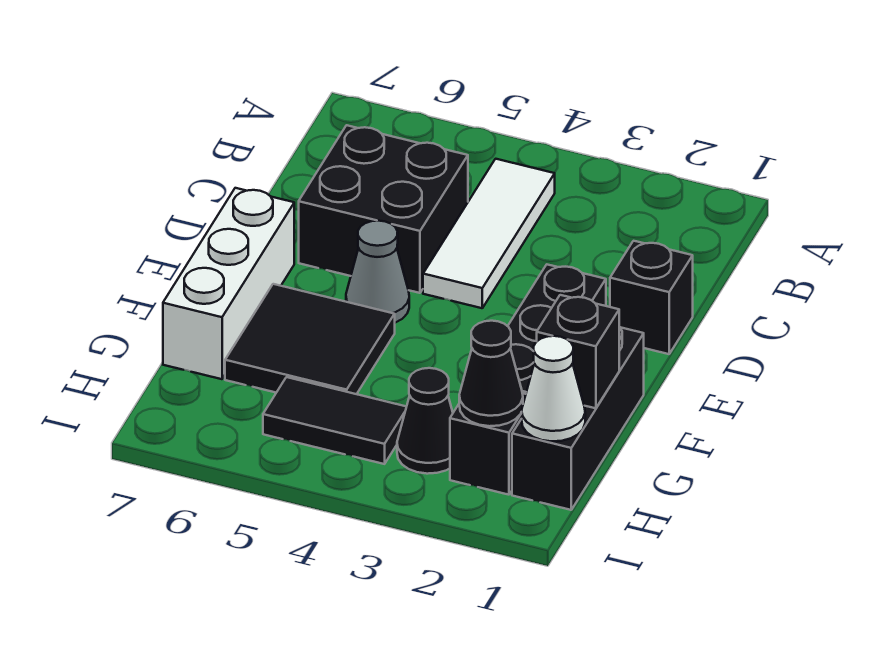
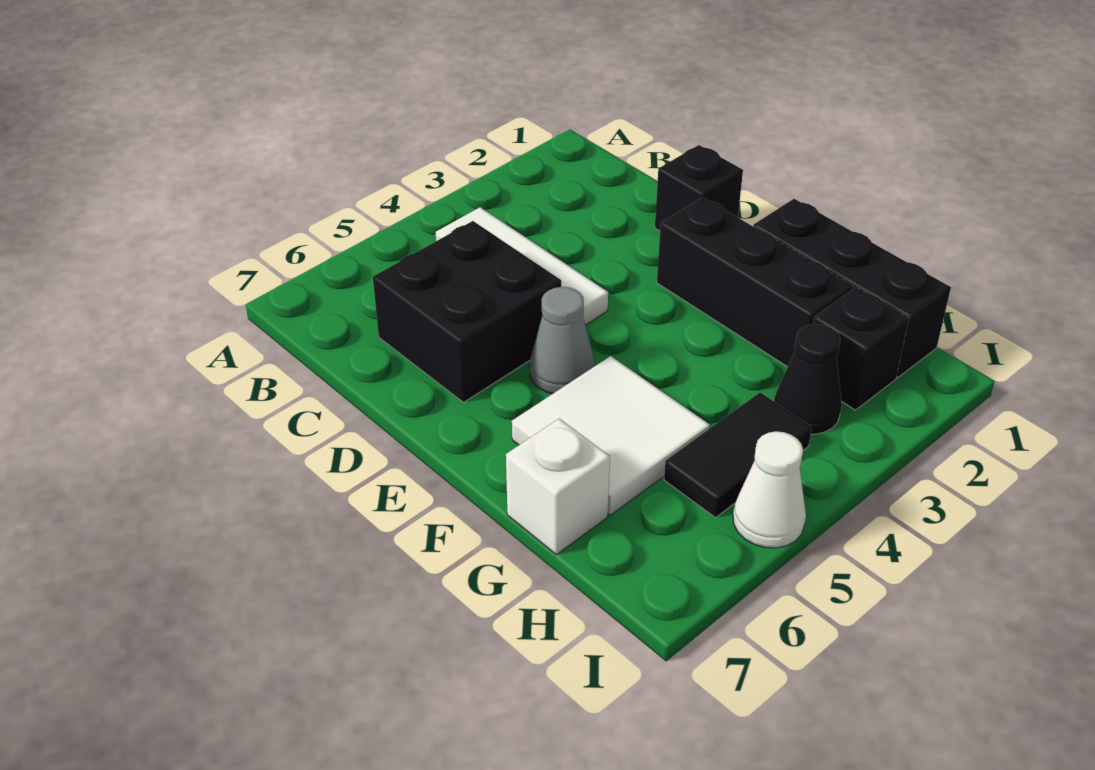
white brick E7:G7 level 1 -> white brick G7 level 1
black tile F5:G6 level 1 -> white tile F5:G6 level 1
black brick G1 level 2 -> none
white cone H1 level 2 -> white cone I5 level 1
black cone H2 level 2 -> none

